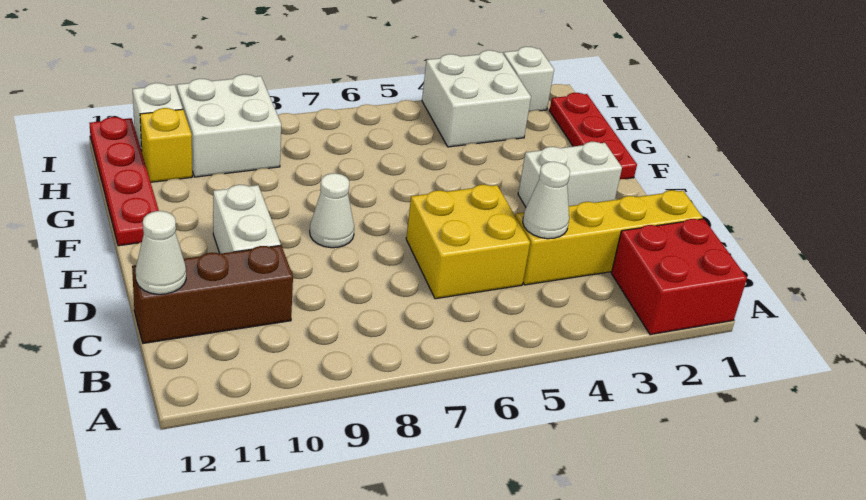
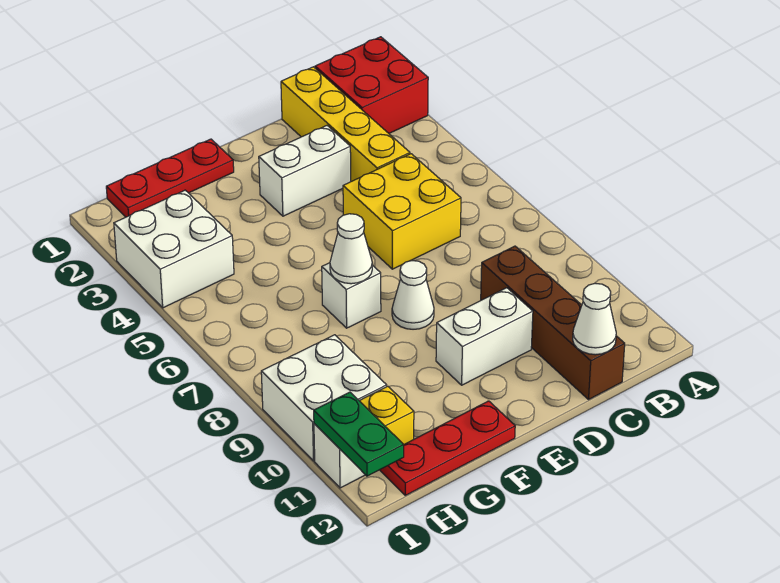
white cone C4 level 2 -> white cone F7 level 2
brown brick C10:C12 level 1 -> brown brick C9:C12 level 1
white brick E2:E3 level 1 -> white brick D3:E3 level 1
red plate F12:I12 level 1 -> red plate F12:H12 level 1
white brick I2 level 1 -> white brick F7 level 1
none -> green plate I11:I12 level 2

